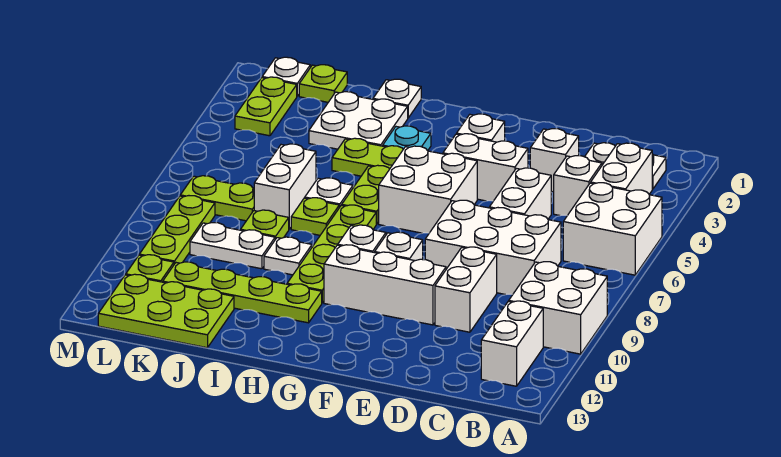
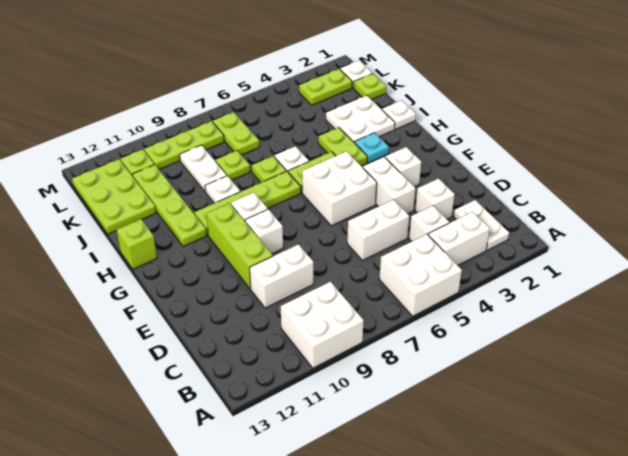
white brick B11:B12 level 1 -> none
white brick C7:E8 level 1 -> none
white brick E10:G10 level 1 -> lime brick E10:G10 level 1
none -> lime brick H13 level 1
white brick J6:J7 level 1 -> none

